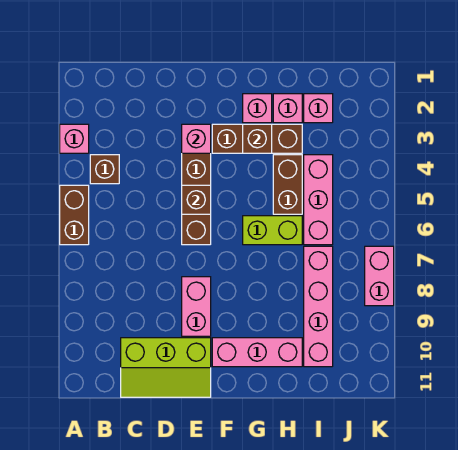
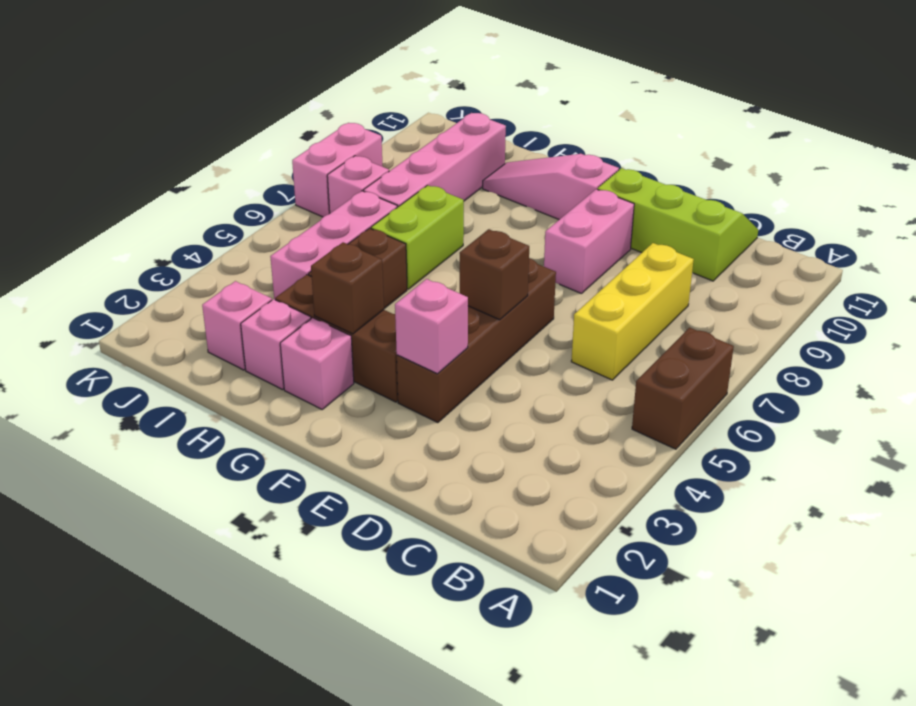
pink brick A3 level 1 -> pink brick J7 level 1
brown brick B4 level 1 -> none
none -> yellow brick C6:C8 level 1
pink brick F10:H10 level 1 -> pink slope F10:H10 level 1 top F
lime brick G6:H6 level 1 -> lime brick H6:H7 level 1

